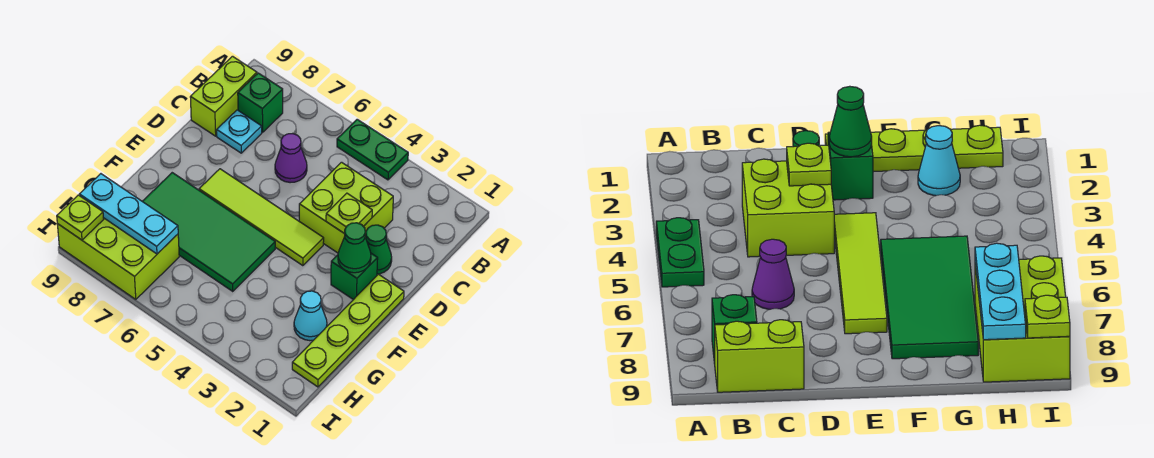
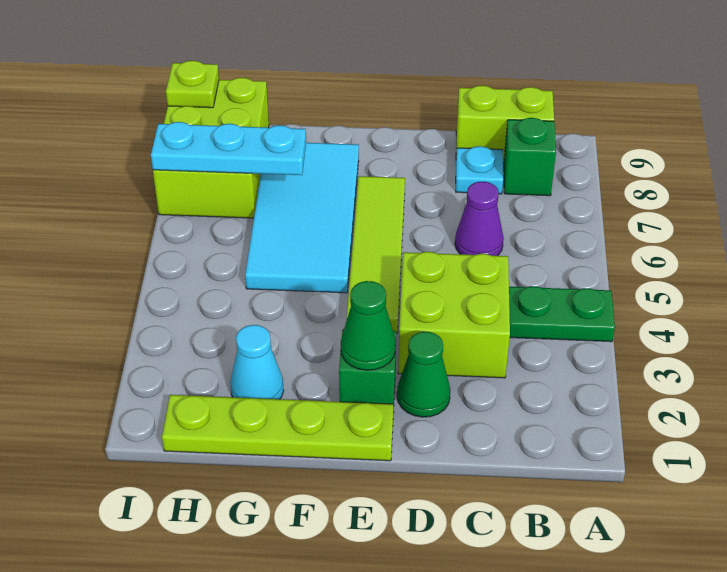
green plate A4:A5 level 1 -> green plate A4:B4 level 1
lime plate D3 level 2 -> none
green tile F5:G8 level 1 -> cyan tile F5:G8 level 1
cyan plate H7:H9 level 2 -> cyan plate G7:I7 level 2

